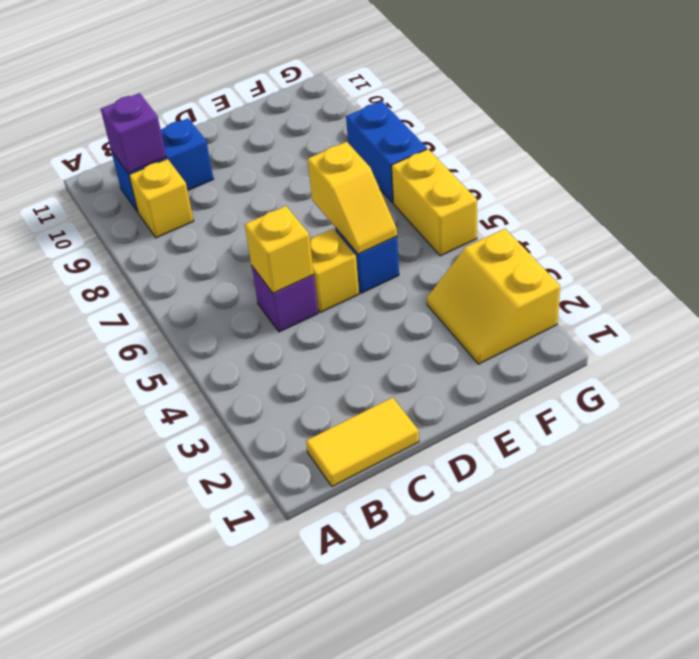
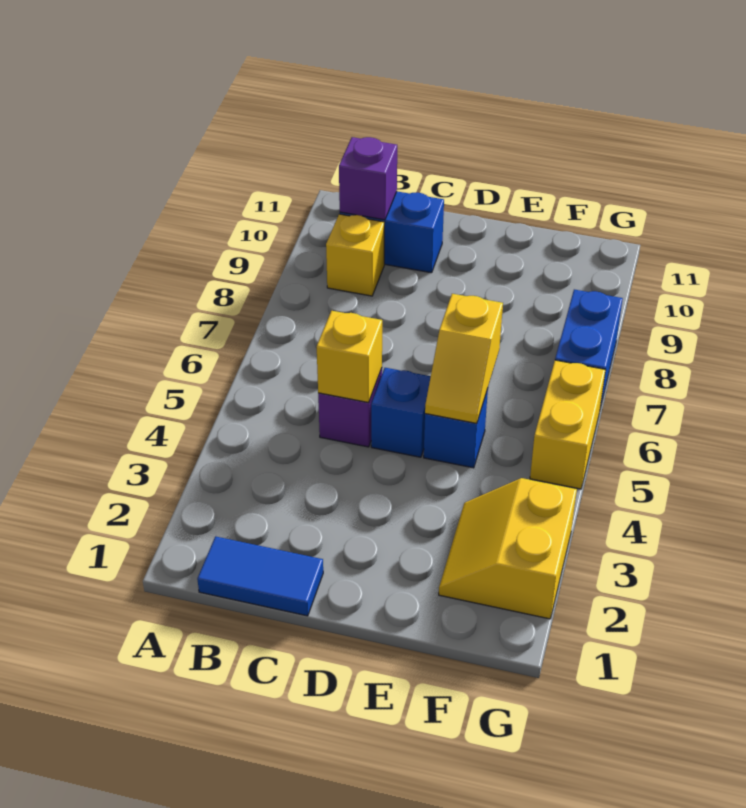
yellow tile B1:C1 level 1 -> blue tile B1:C1 level 1
yellow brick D5 level 1 -> blue brick D5 level 1

